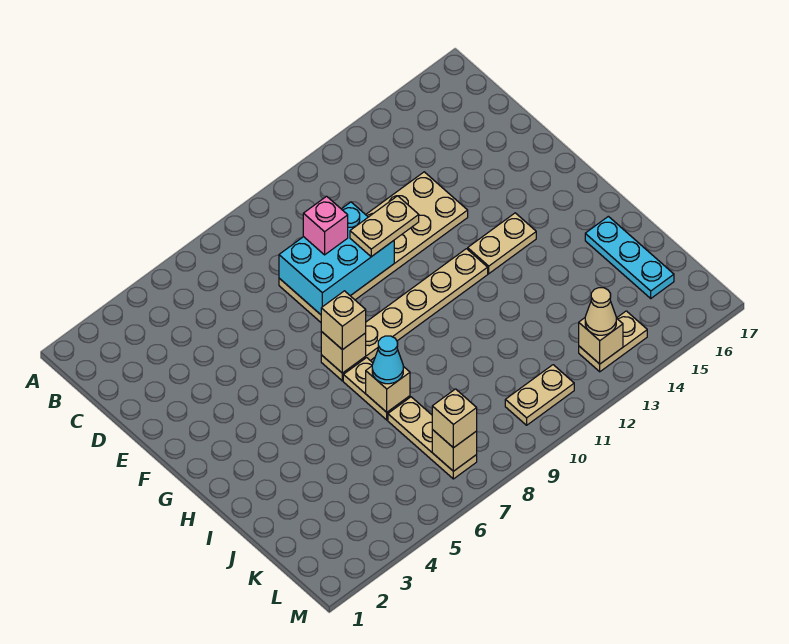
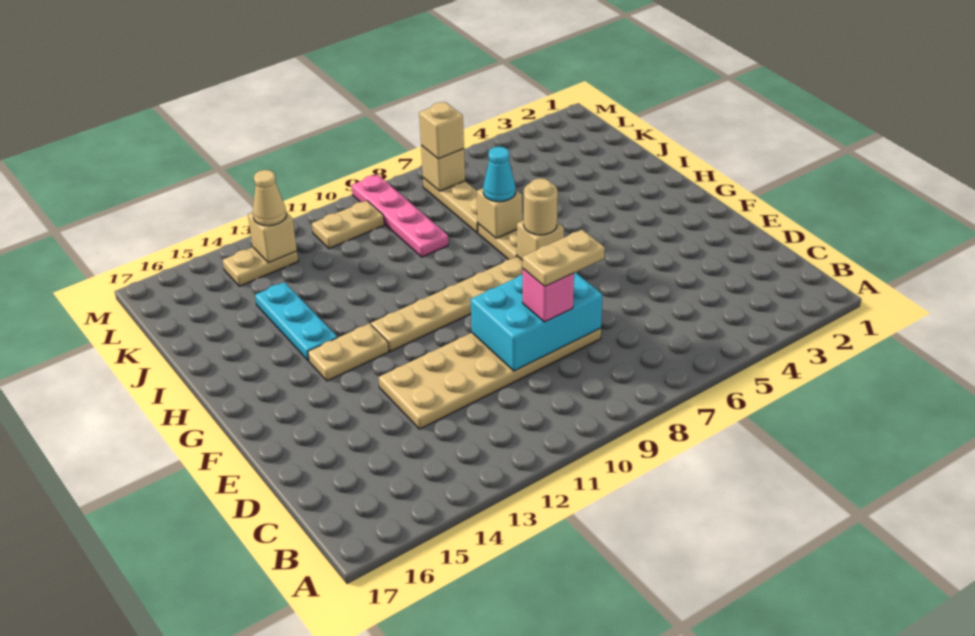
tan plate E10:E11 level 3 -> tan plate D8:D9 level 4
tan brick G7 level 3 -> tan round brick G7 level 3
cyan plate I16:K16 level 1 -> cyan plate H14:J14 level 1
none -> pink plate J9:M9 level 1

